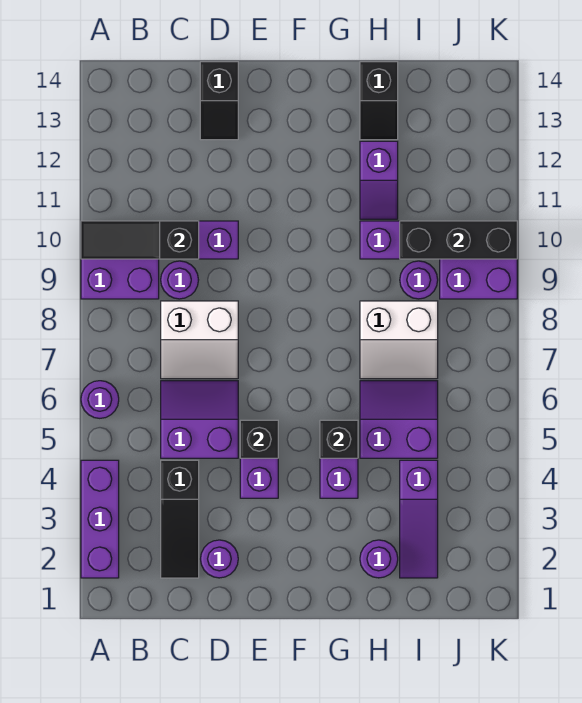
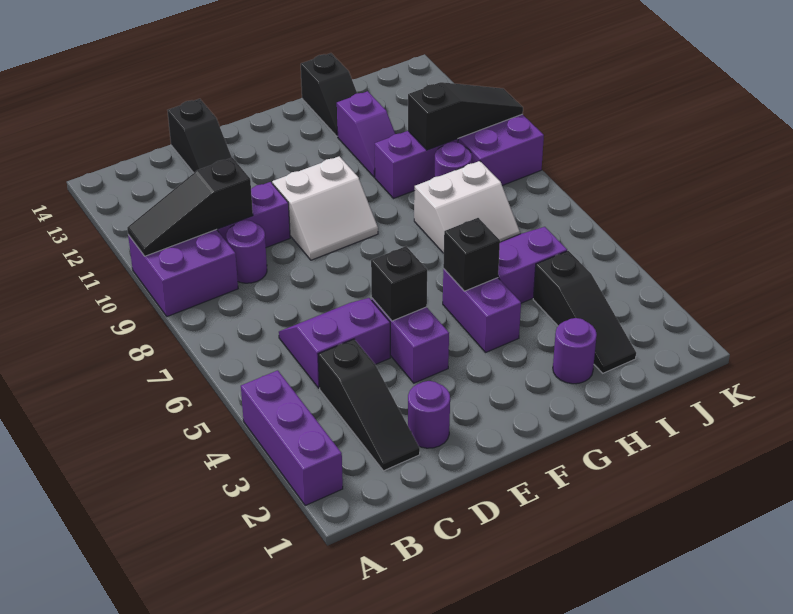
purple round brick A6 level 1 -> none
white slope C7:D8 level 1 top 8 -> white slope E9:F10 level 1 top 10
purple slope I2:I4 level 1 top 4 -> black slope I2:I4 level 1 top 4
black brick I10:K10 level 2 -> black slope I10:K10 level 2 top I

